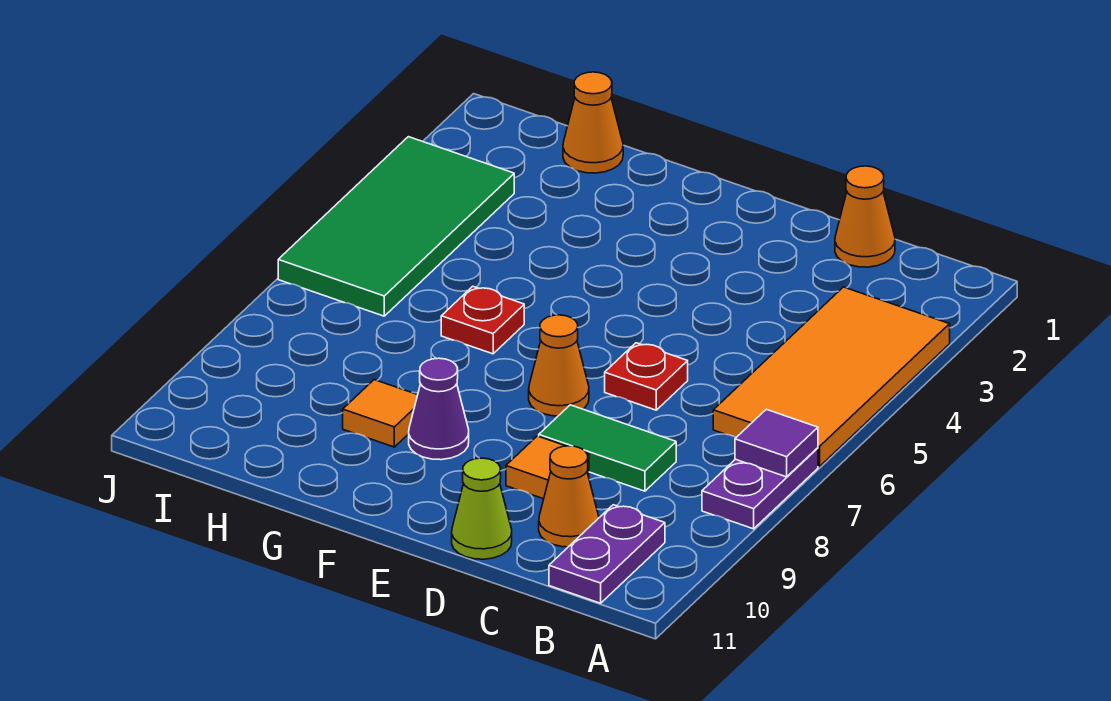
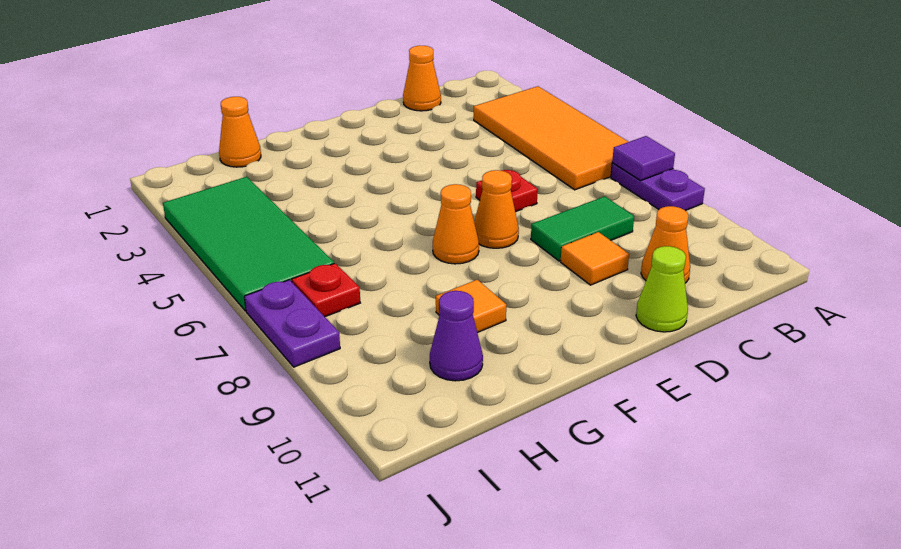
purple plate B10:B11 level 1 -> purple plate J7:J8 level 1
none -> orange cone F7 level 1
purple cone F9 level 1 -> purple cone H10 level 1
red plate G6 level 1 -> red plate I7 level 1

